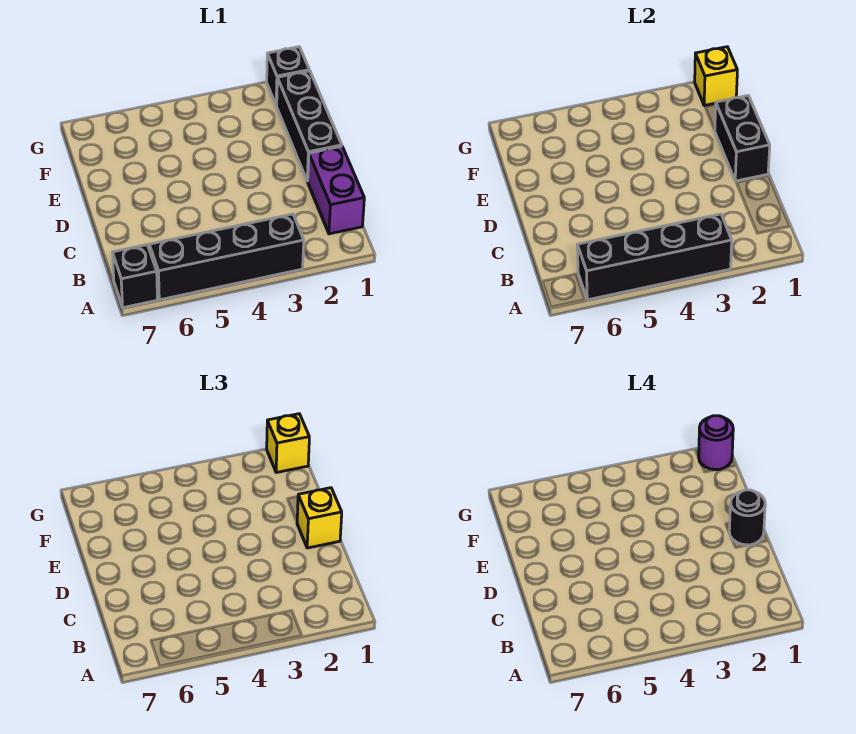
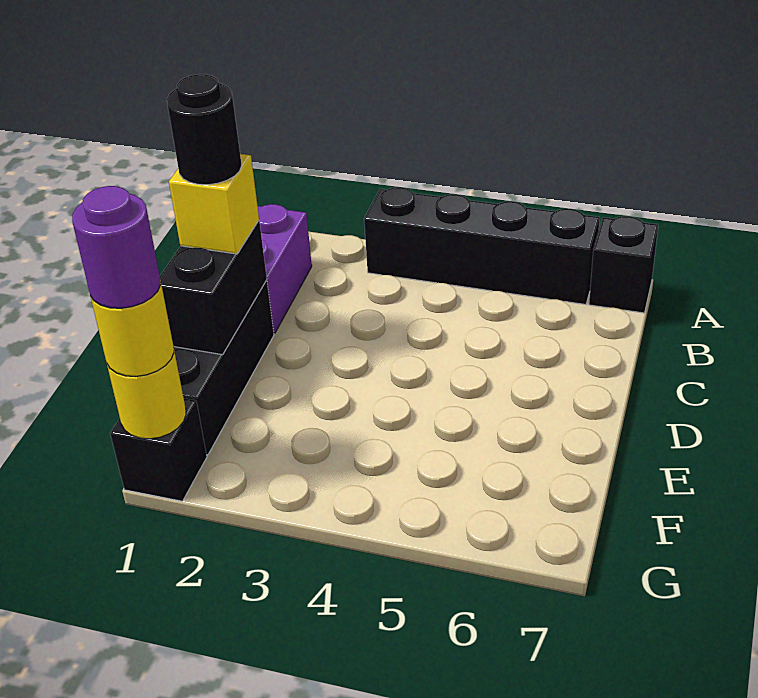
black brick A3:A6 level 2 -> none
yellow brick G1 level 2 -> yellow round brick G1 level 2
yellow brick G1 level 3 -> yellow round brick G1 level 3

